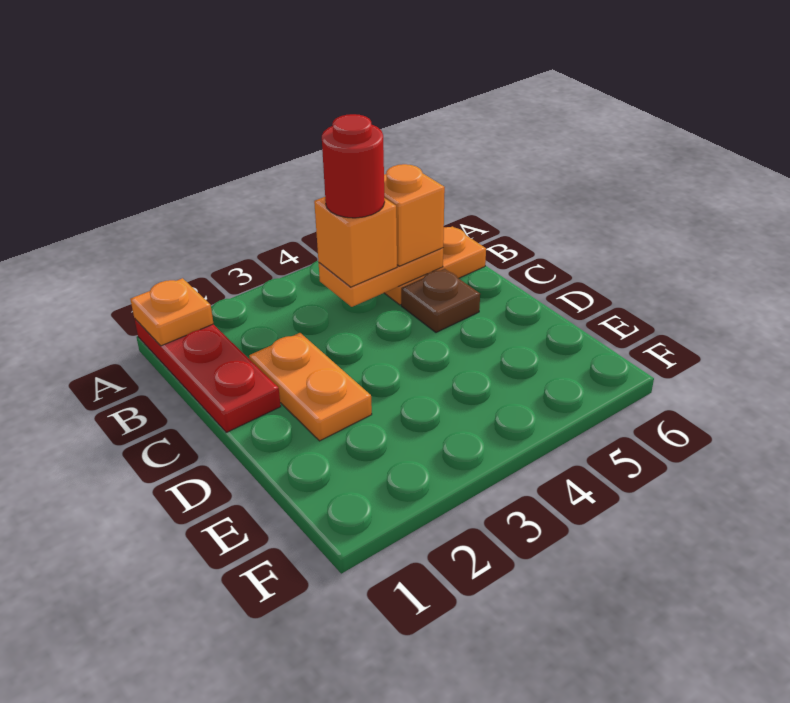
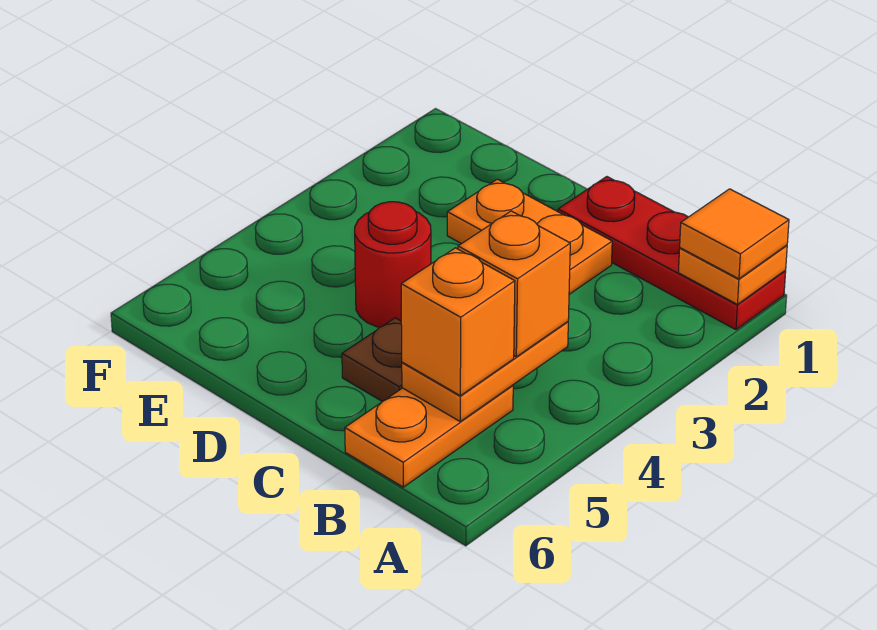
none -> orange tile A1 level 3
red round brick B4 level 4 -> red round brick D4 level 1

